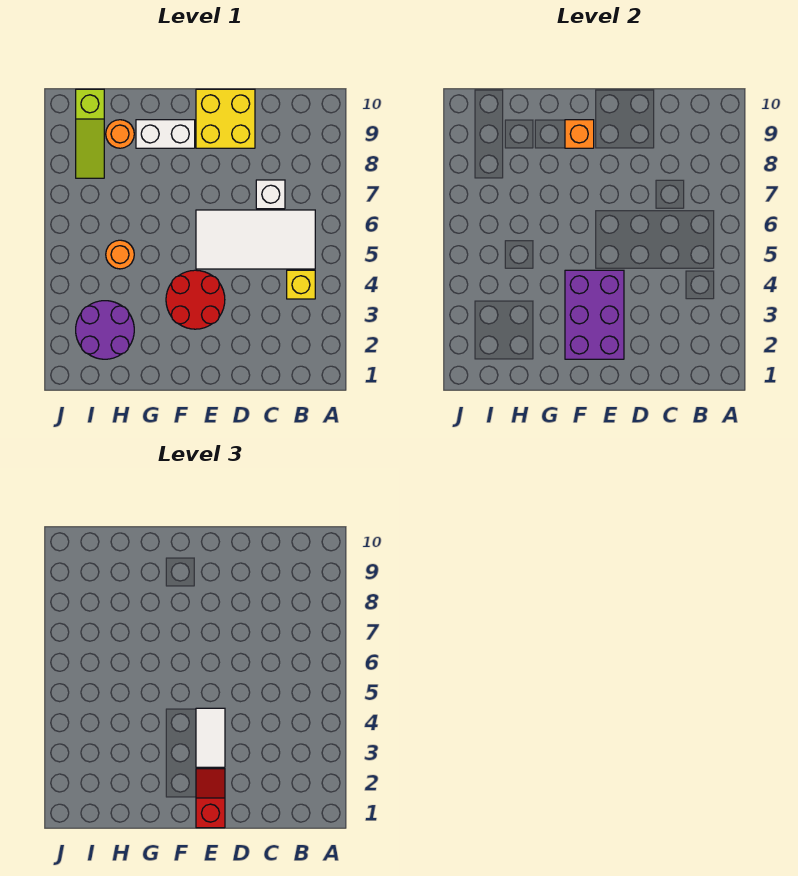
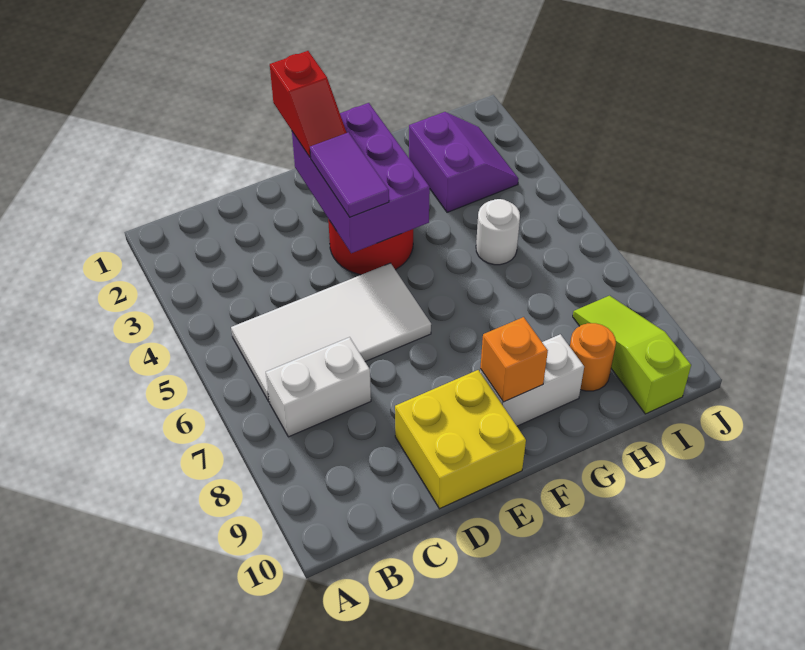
yellow brick B4 level 1 -> none
white brick C7 level 1 -> white brick B7:C7 level 1
white tile E3:E4 level 3 -> purple tile E3:E4 level 3
purple round brick H2:I3 level 1 -> purple slope H2:I3 level 1 top H
orange round brick H5 level 1 -> white round brick H5 level 1

